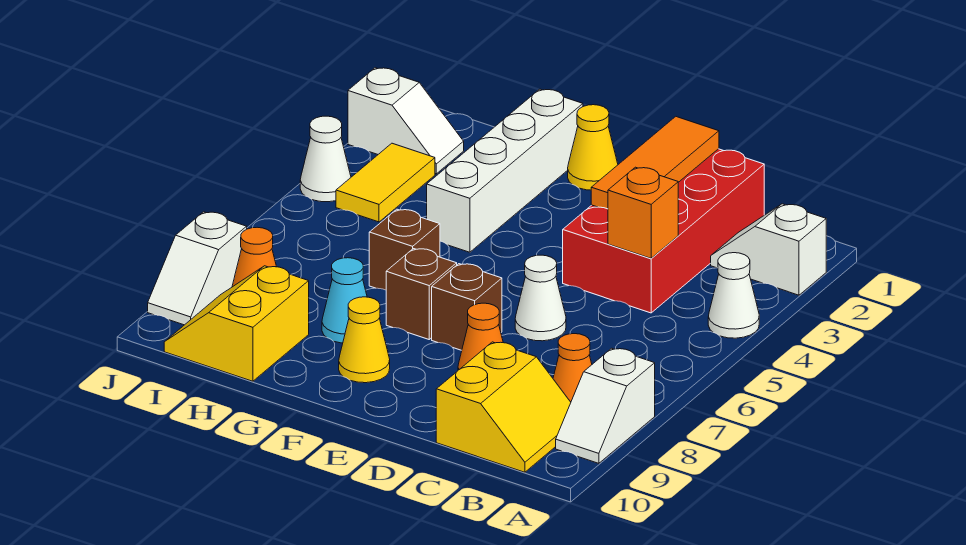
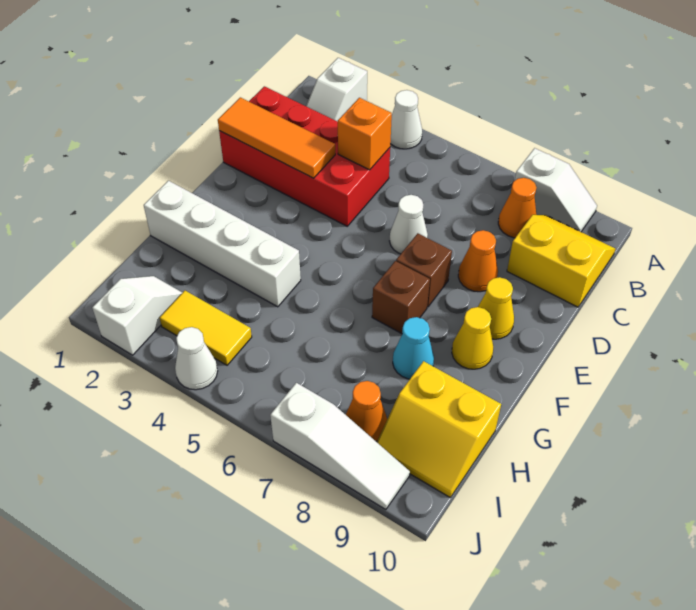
yellow cone F1 level 1 -> yellow cone E9 level 1
brown brick G6 level 1 -> none
white slope J8:J9 level 1 top 8 -> white slope J7:J9 level 1 top 7

